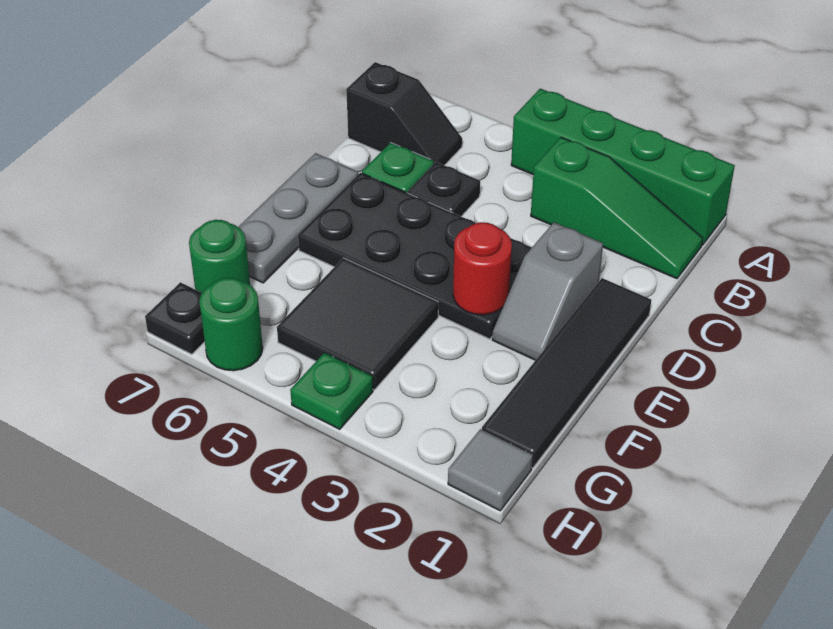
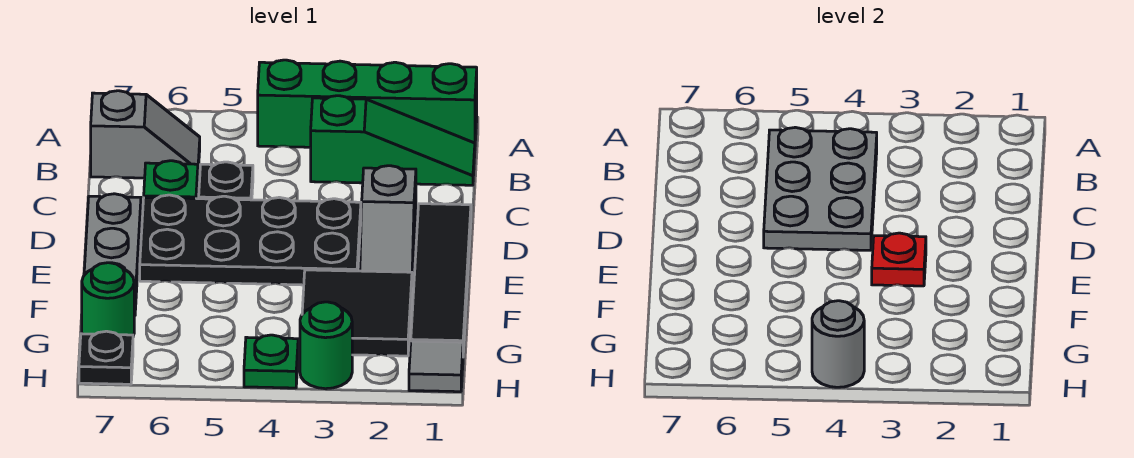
none -> grey plate B4:D5 level 2
black slope B6:B7 level 1 top 7 -> grey slope B6:B7 level 1 top 7
red round brick E3 level 2 -> red plate E3 level 2
black tile F4:G5 level 1 -> black tile F2:G3 level 1
none -> grey round brick H4 level 2
green round brick H6 level 1 -> green round brick H3 level 1

